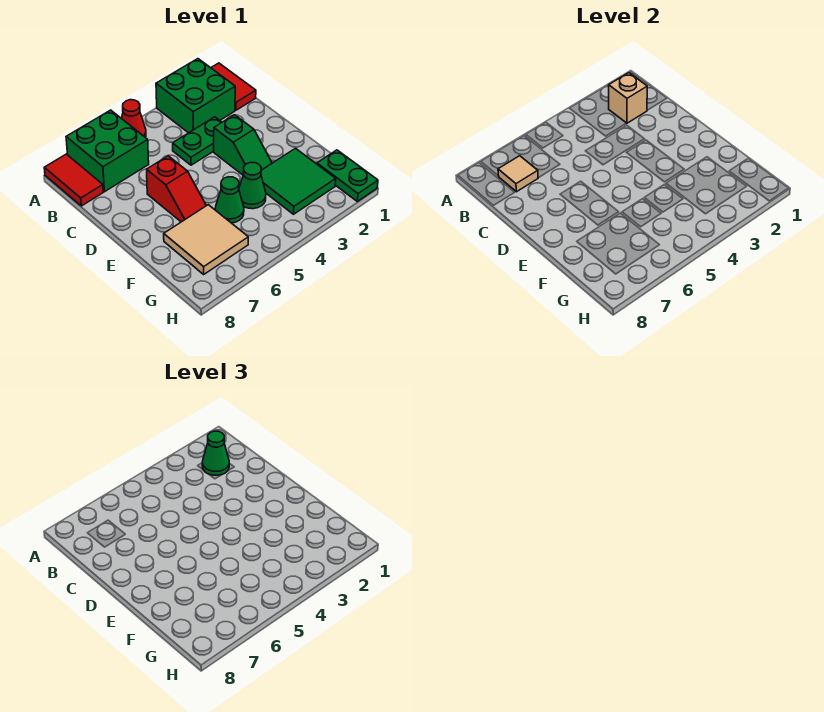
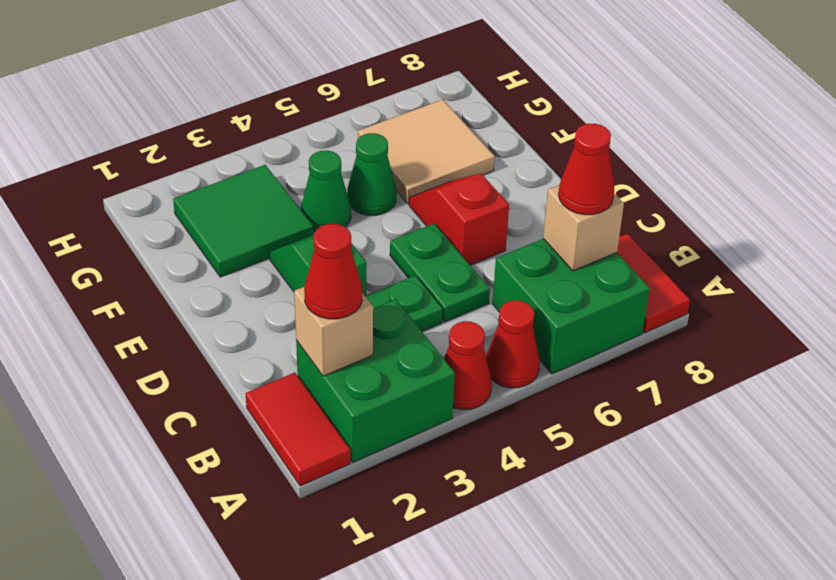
none -> red cone A4 level 1
green cone B2 level 3 -> red cone B2 level 3
tan tile B7 level 2 -> tan brick B7 level 2
none -> red cone B7 level 3
green plate G1:H1 level 1 -> green plate C5:D5 level 1

